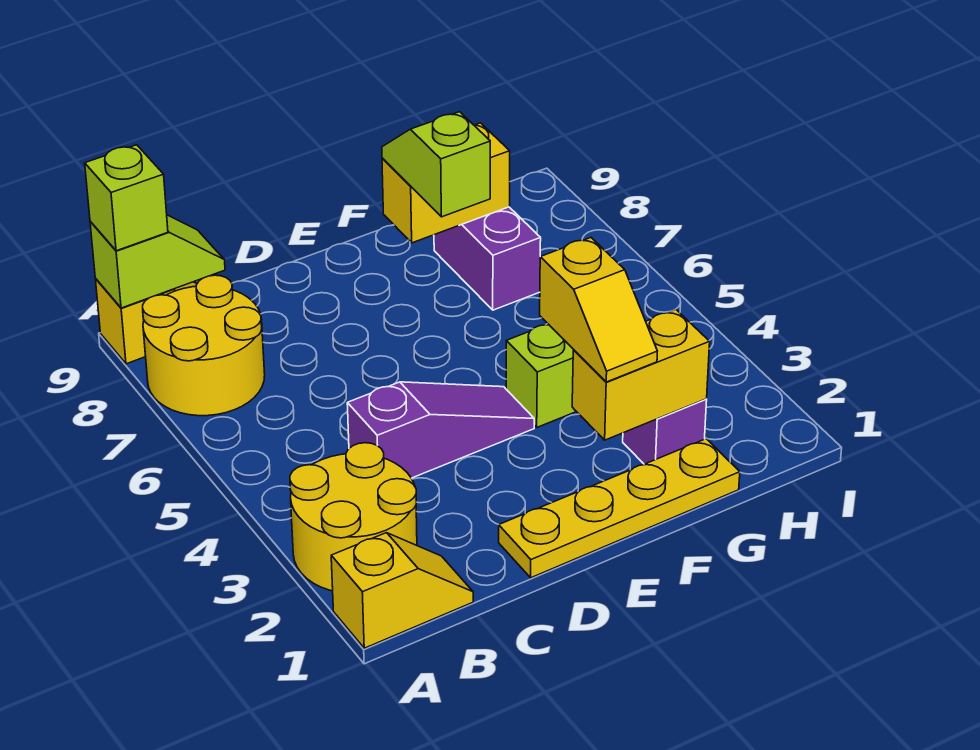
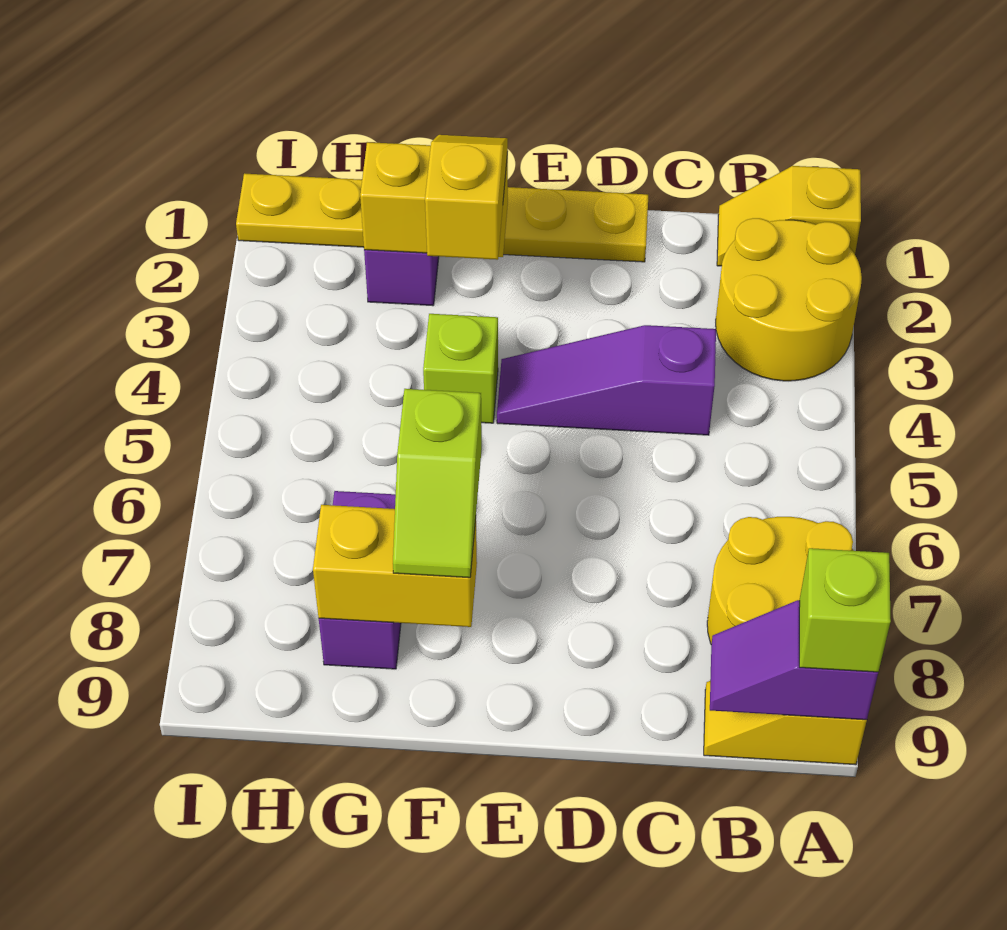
lime slope A9:B9 level 2 top A -> purple slope A9:B9 level 2 top A
yellow plate D1:G1 level 1 -> yellow plate D1:I1 level 1

